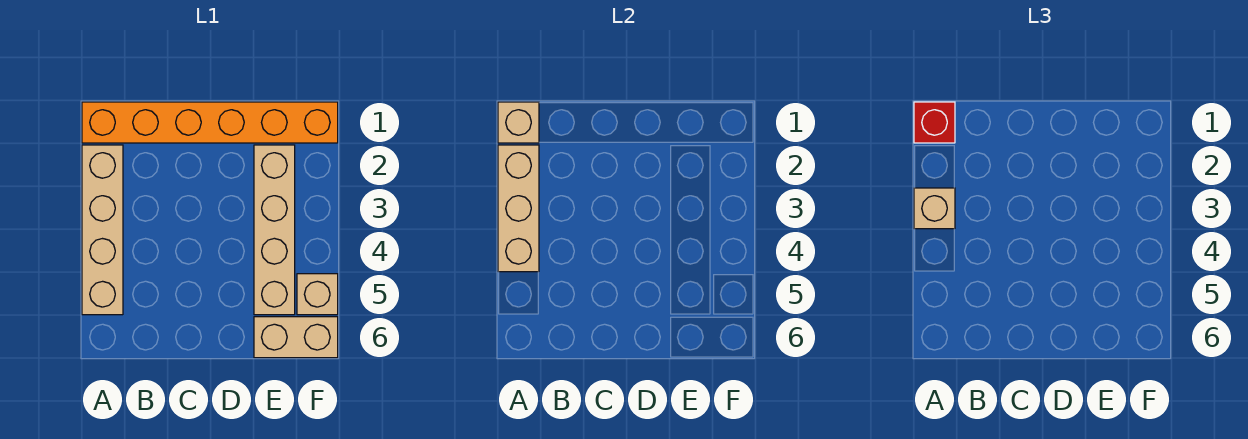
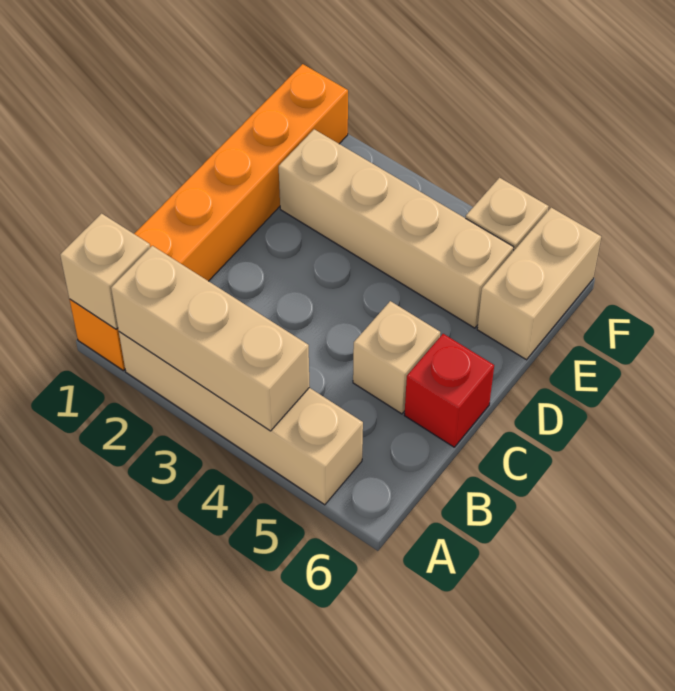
red brick A1 level 3 -> red brick C6 level 1
tan brick A3 level 3 -> tan brick C5 level 1

